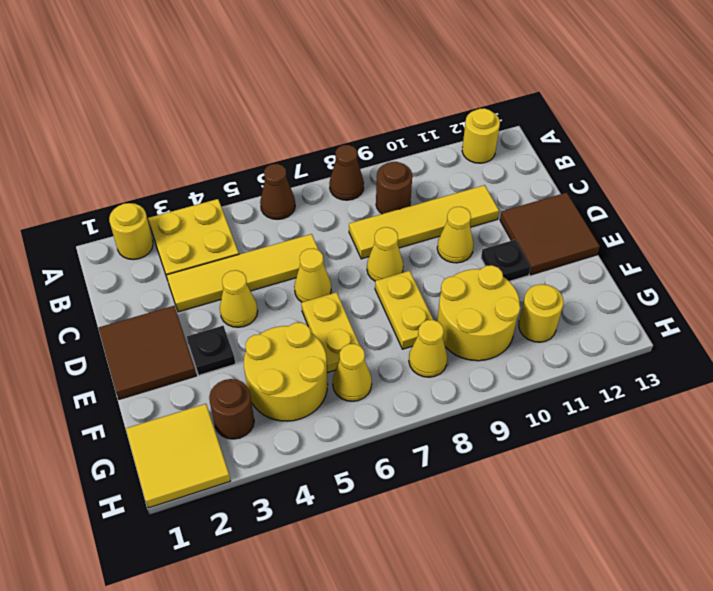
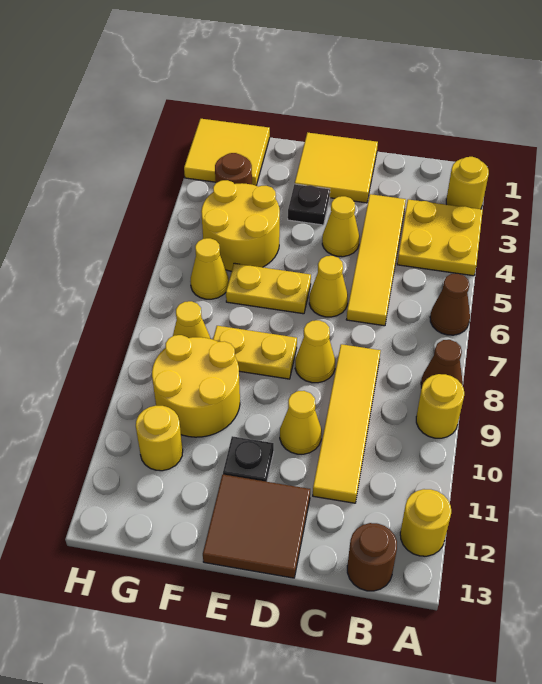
none -> yellow round brick A9 level 1
brown round brick B9 level 1 -> brown round brick B13 level 1
brown tile D1:E2 level 1 -> yellow tile D1:E2 level 1

